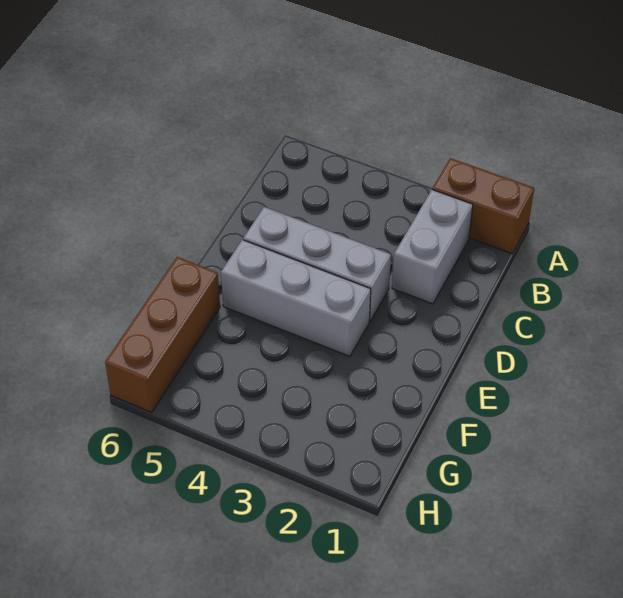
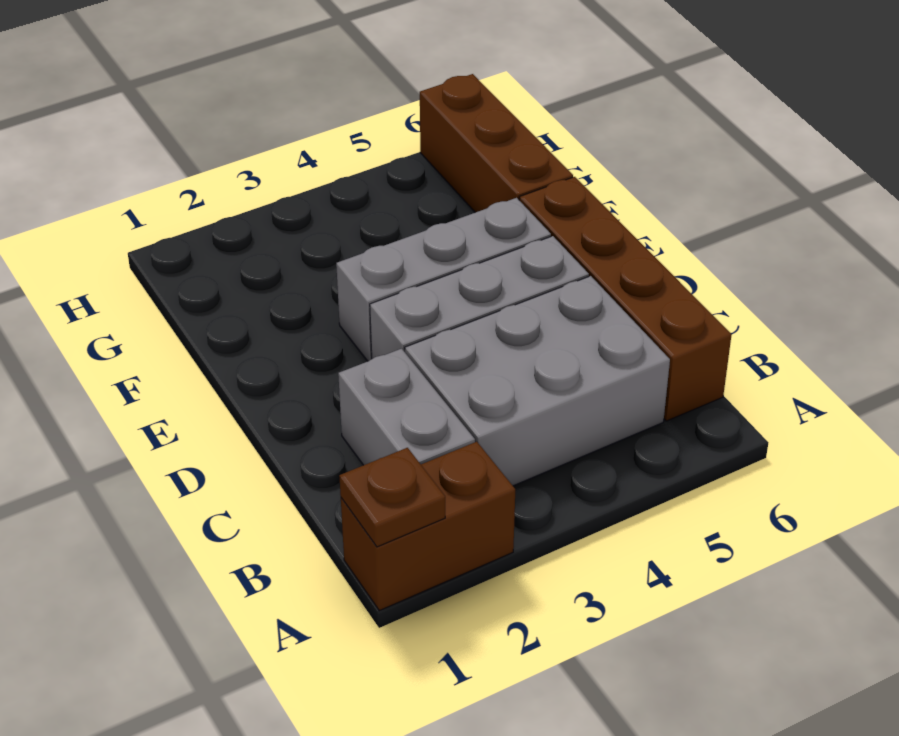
none -> brown plate A1 level 2
none -> grey brick B3:C5 level 1
none -> brown brick B6:E6 level 1

